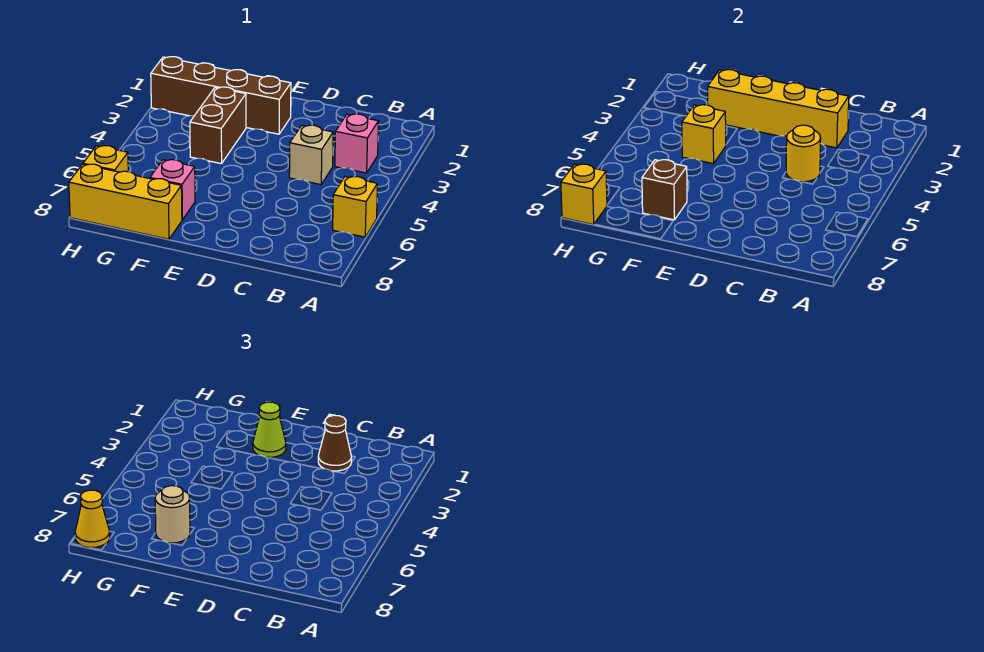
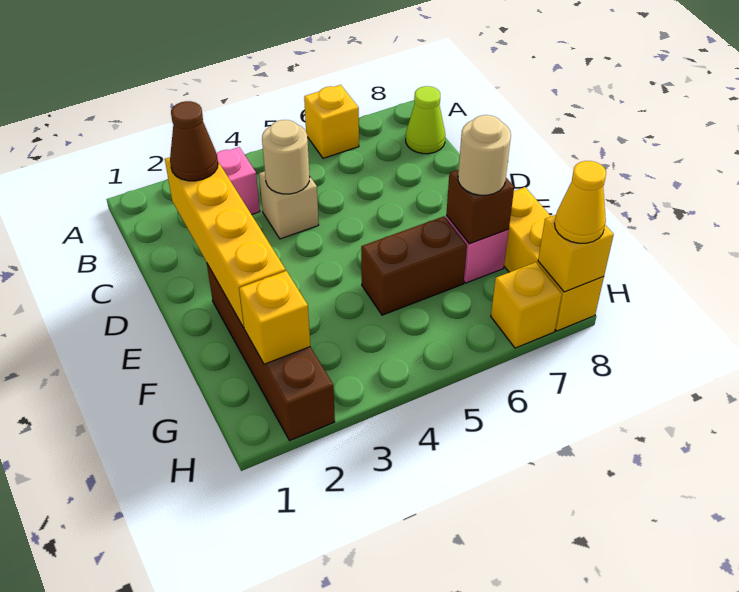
yellow round brick C4 level 2 -> tan round brick C4 level 2
lime cone E2 level 3 -> lime cone B8 level 1
brown brick F3:F4 level 1 -> brown brick F5:F6 level 1
yellow brick F4 level 2 -> yellow brick G2 level 2

